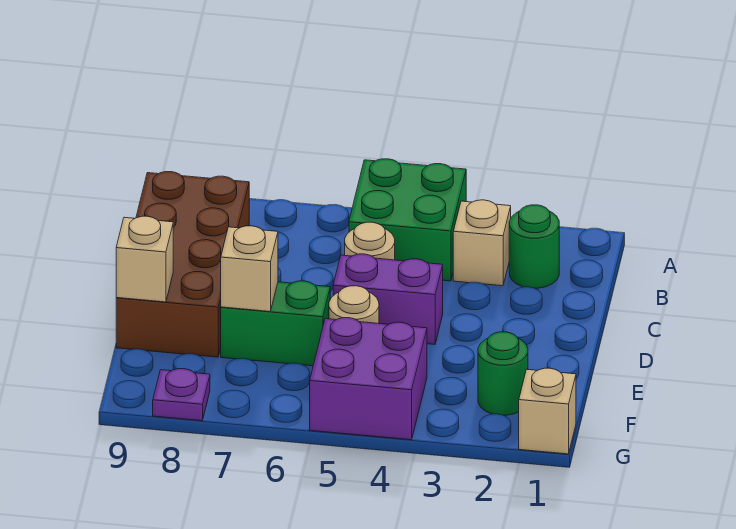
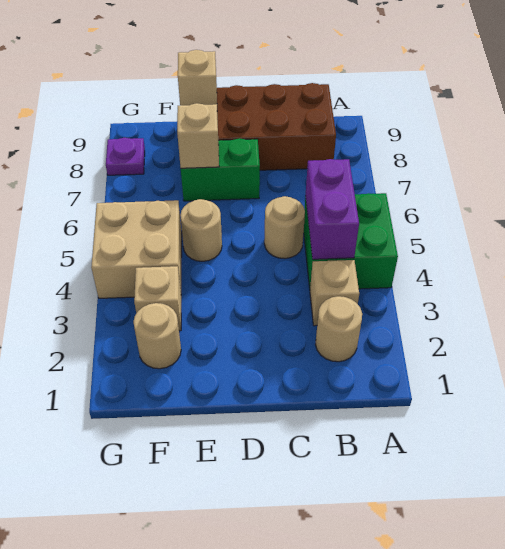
green round brick B2 level 1 -> tan round brick B2 level 1
purple brick D4:D5 level 1 -> purple brick B4:B5 level 2
green brick E6:E7 level 1 -> green brick D7:E7 level 1
green round brick F2 level 1 -> tan round brick F2 level 1
purple brick F4:G5 level 1 -> tan brick F4:G5 level 1
tan brick G1 level 1 -> tan brick F3 level 1

